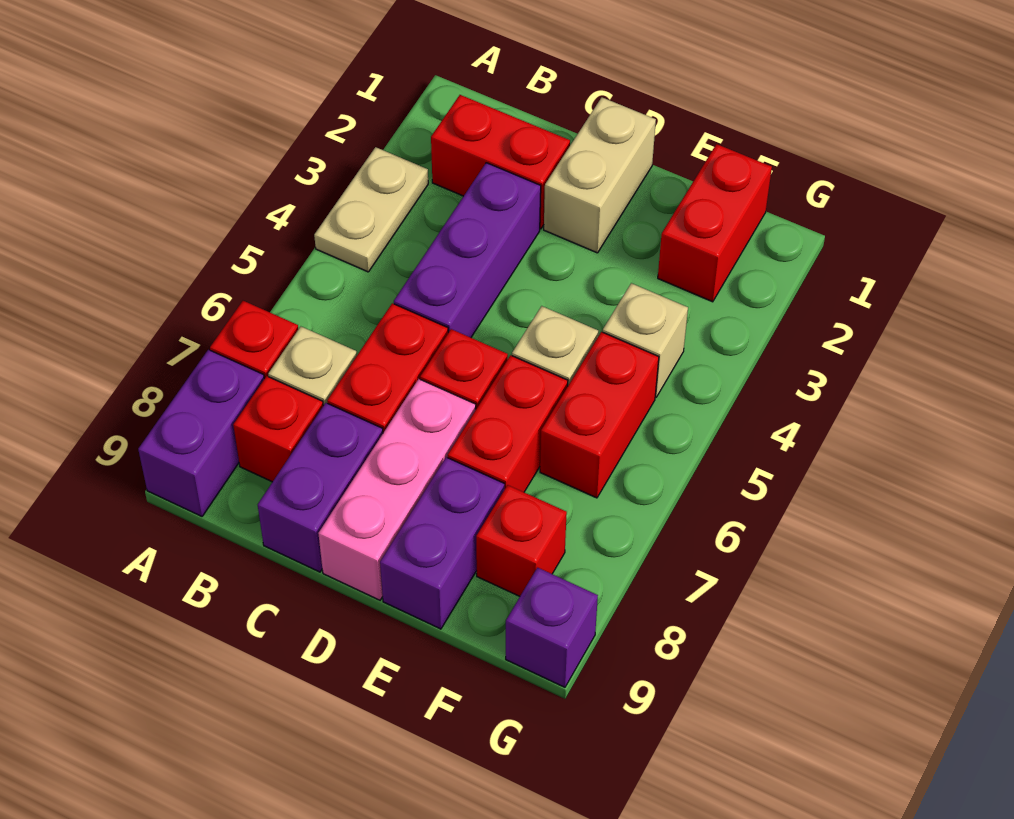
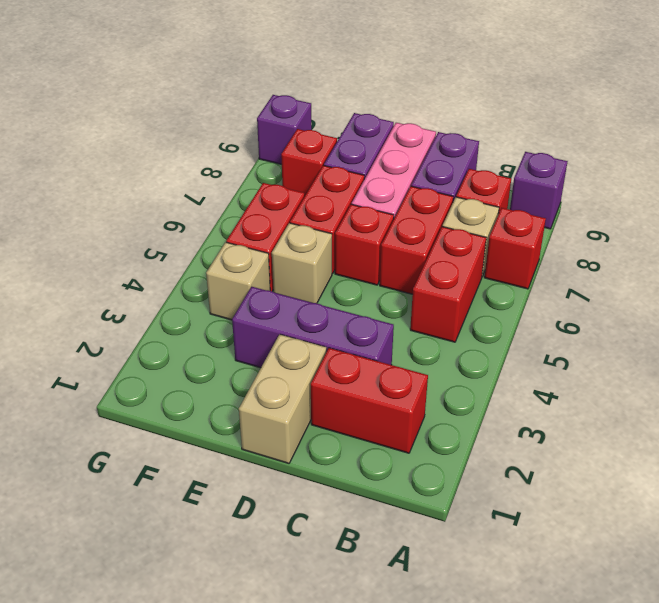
tan plate A3:A4 level 1 -> none
purple brick A8:A9 level 1 -> purple brick A9 level 1
purple brick C3:C5 level 1 -> purple brick C3:E3 level 1
red brick F1:F2 level 1 -> red brick B5:B6 level 1

